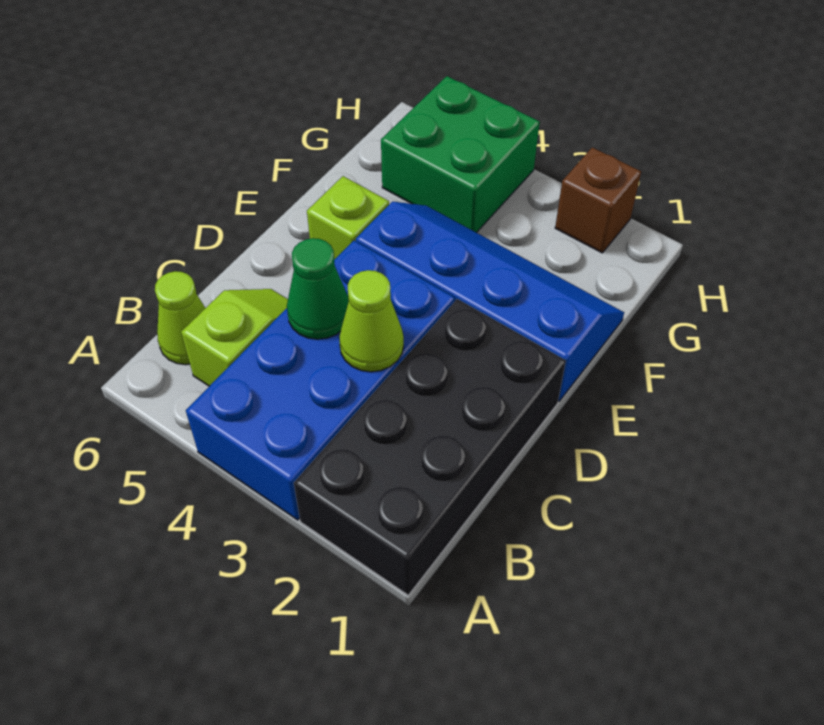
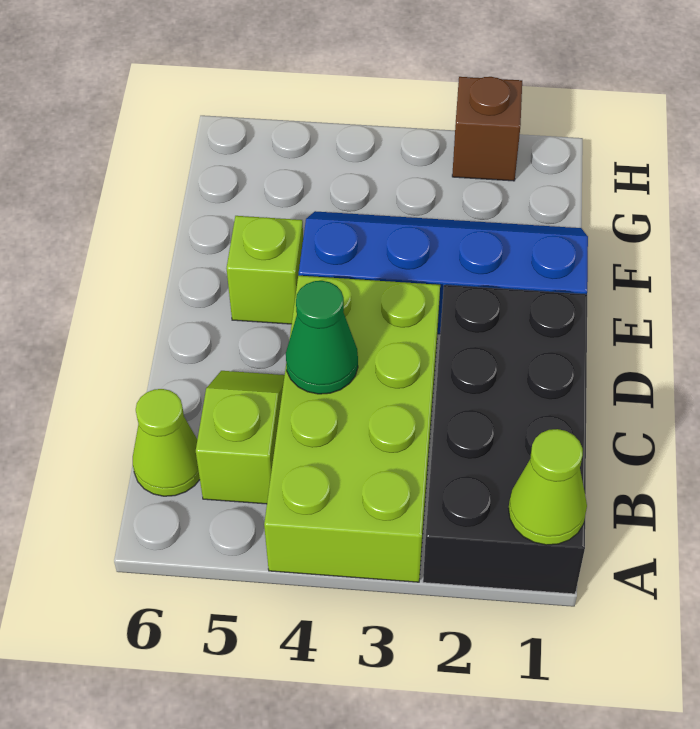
blue brick A3:D4 level 1 -> lime brick A3:D4 level 1
lime cone C3 level 2 -> lime cone A1 level 2
green brick G4:H5 level 1 -> none

